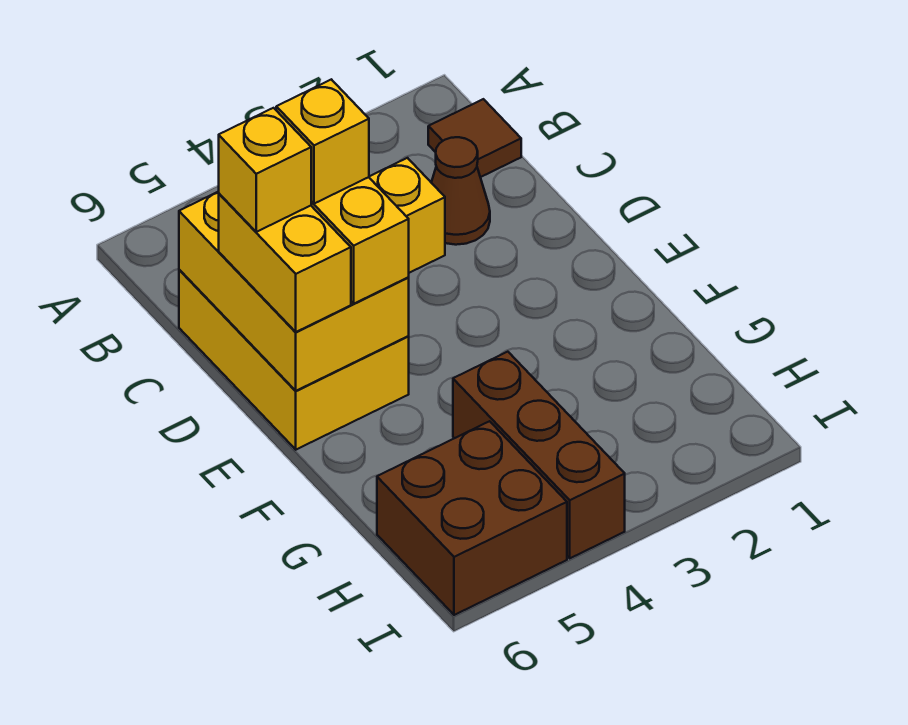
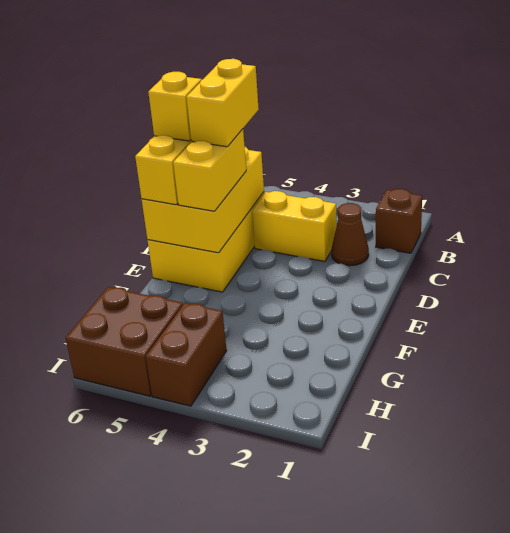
brown tile B1 level 1 -> brown brick B1 level 1
yellow brick D5 level 4 -> yellow brick C5:D5 level 4
brown brick G4:I4 level 1 -> brown brick H4:I4 level 1

